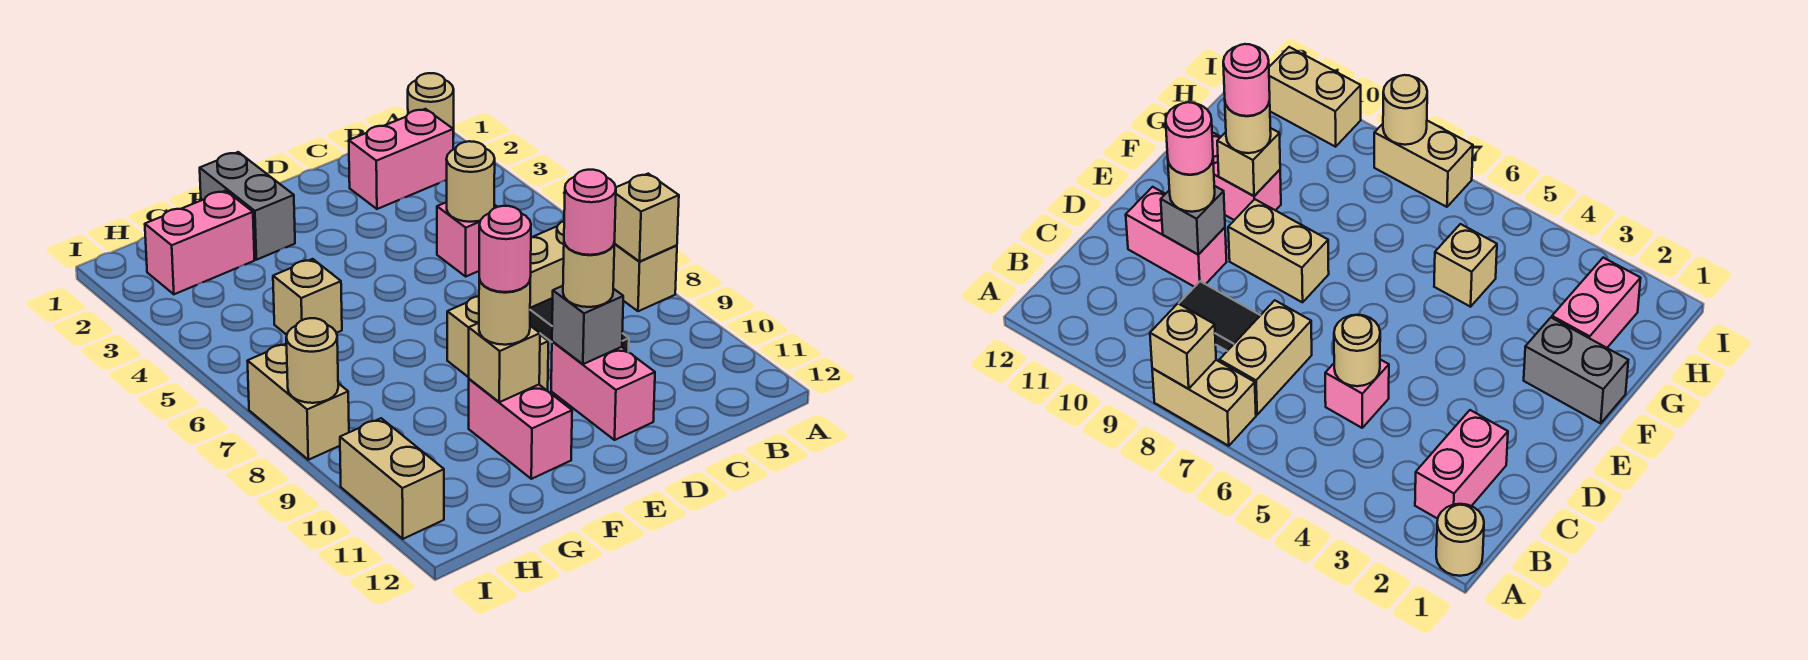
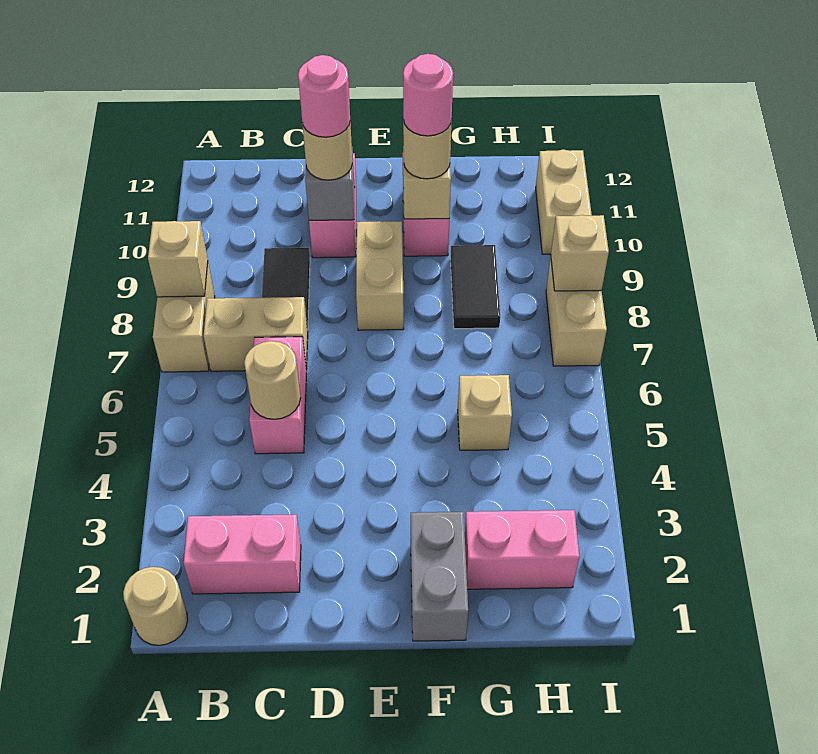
pink brick C5 level 1 -> pink brick C5:C6 level 1
none -> black tile G8:G9 level 1
tan round brick I8 level 2 -> tan brick I8 level 2

